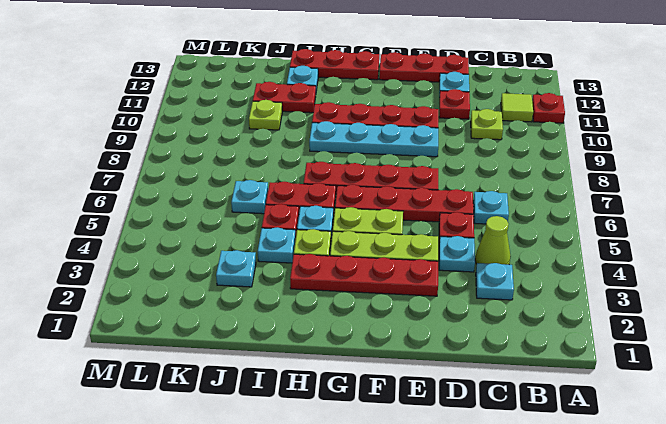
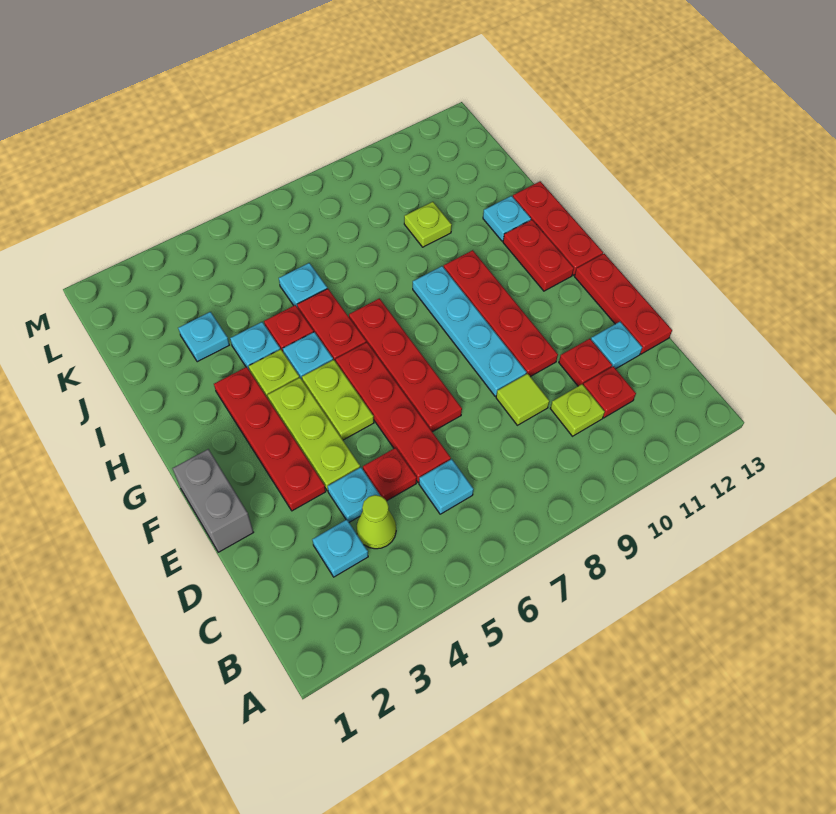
red plate A11 level 1 -> red plate C11 level 1
lime tile B11 level 1 -> lime tile D9 level 1
none -> grey brick E1:F1 level 1
red plate I11:J11 level 1 -> red plate G12:H12 level 1

